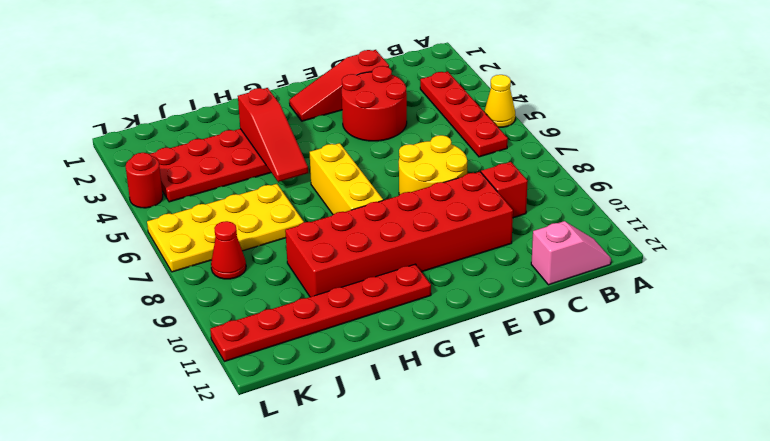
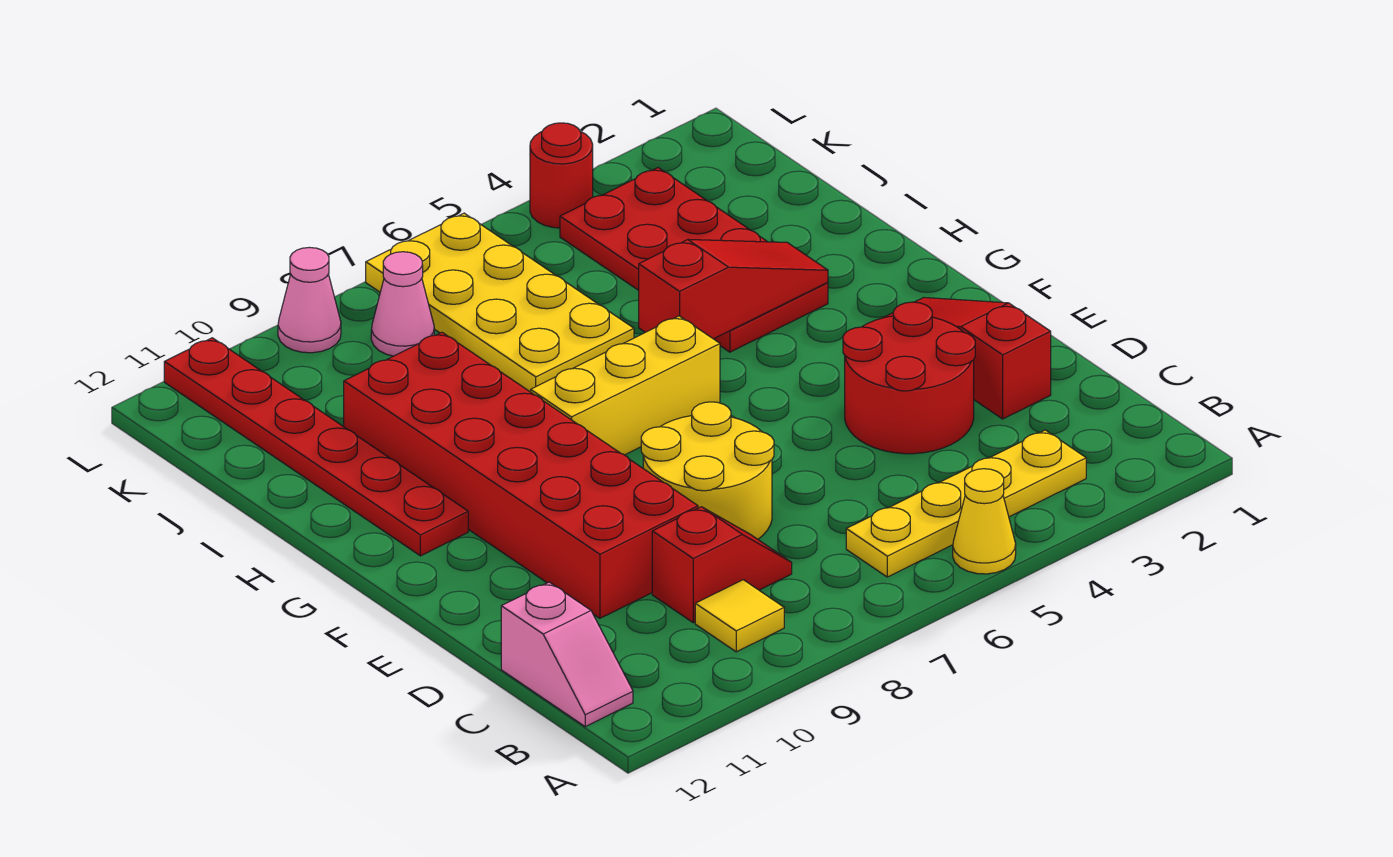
red plate B3:B6 level 1 -> yellow plate B3:B6 level 1
none -> yellow tile B9 level 1
red slope H3:H5 level 2 top 3 -> red slope H3:H5 level 2 top 5
red cone K8 level 1 -> pink cone K8 level 1
none -> pink cone L9 level 1

